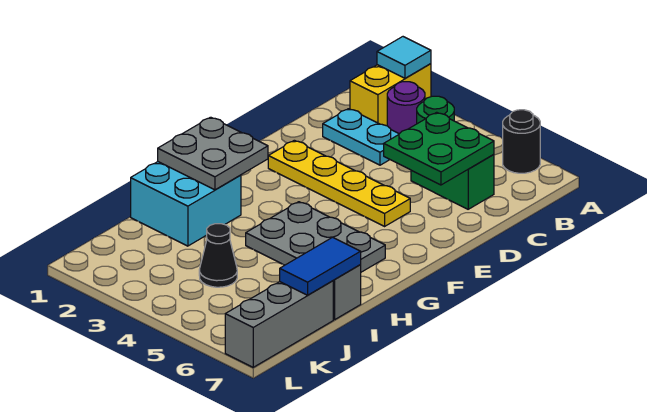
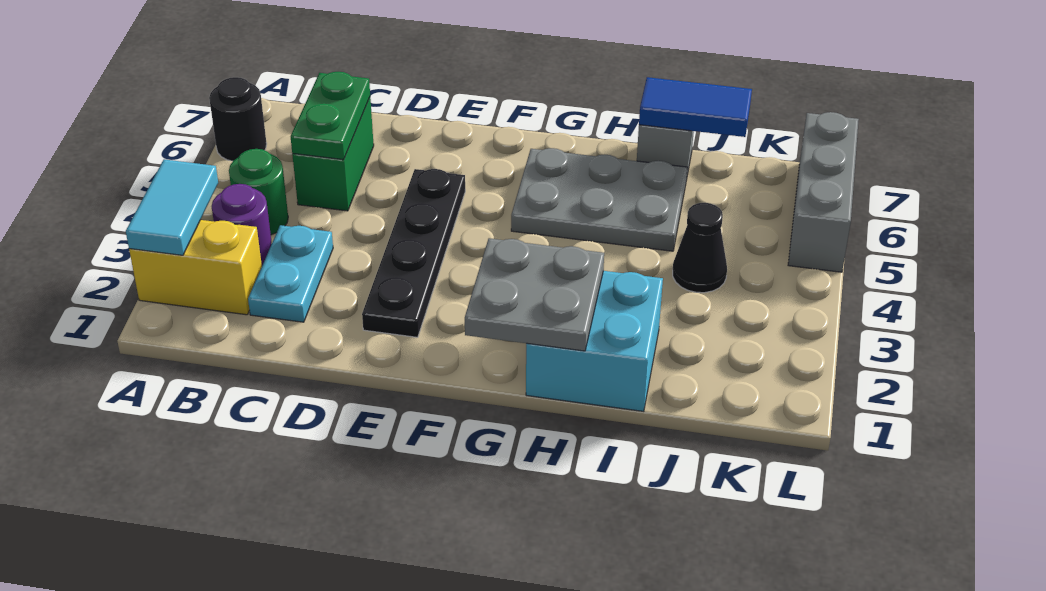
cyan tile A2 level 2 -> cyan tile A2:A3 level 2
green plate C5:D6 level 2 -> green plate C5:C6 level 2
yellow plate E2:E5 level 1 -> black plate E2:E5 level 1
grey plate G4:H6 level 1 -> grey plate G5:I6 level 1
grey brick J7:L7 level 1 -> grey brick L5:L7 level 1

